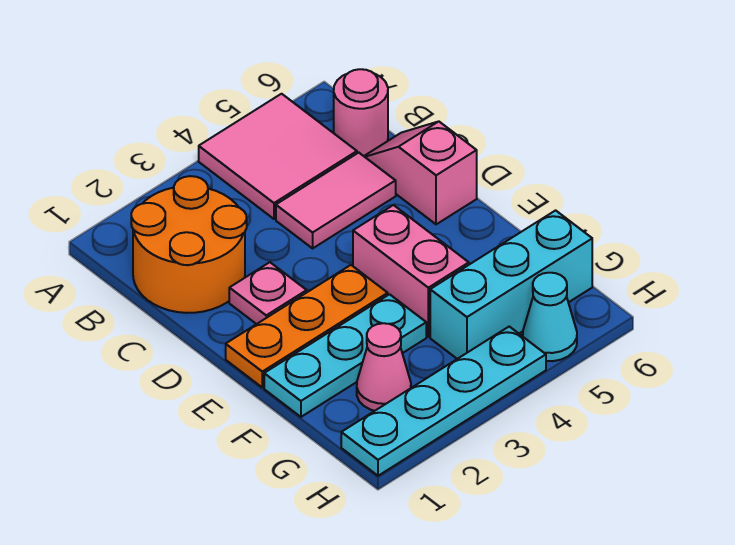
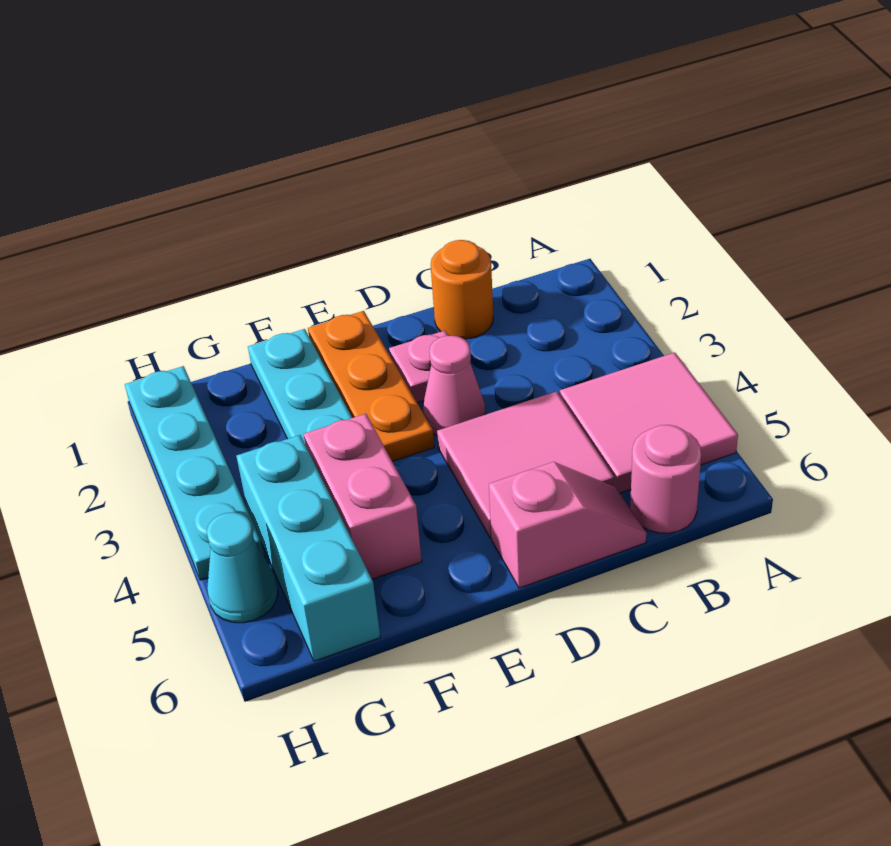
orange round brick B1:C2 level 1 -> orange round brick C1 level 1
pink tile C4:C5 level 1 -> pink tile C4:D5 level 1
pink brick E4:F4 level 1 -> pink brick F4:F5 level 1
pink cone G2 level 1 -> pink cone D3 level 1

